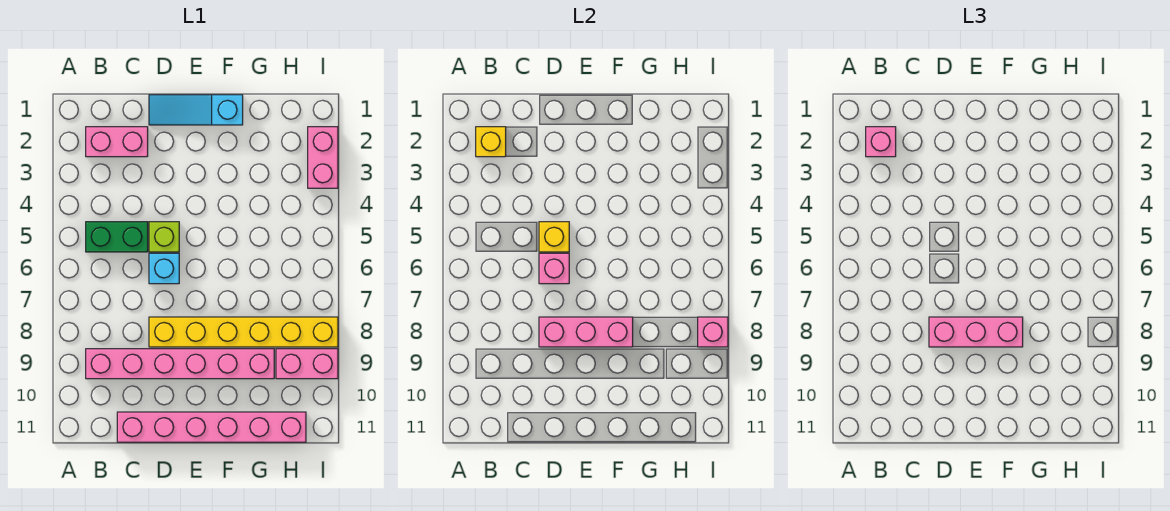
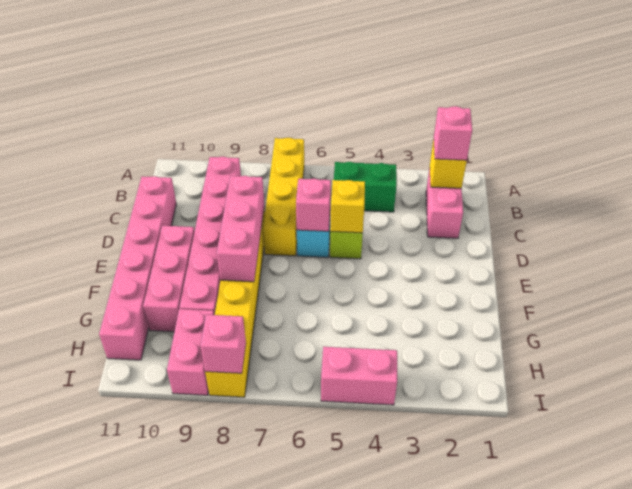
none -> yellow brick A7:D7 level 1
green brick B5:C5 level 1 -> green brick B4:B5 level 1
cyan slope D1:F1 level 1 top F -> none
pink brick D8:F8 level 3 -> pink brick E10:G10 level 1
pink brick I2:I3 level 1 -> pink brick I4:I5 level 1

